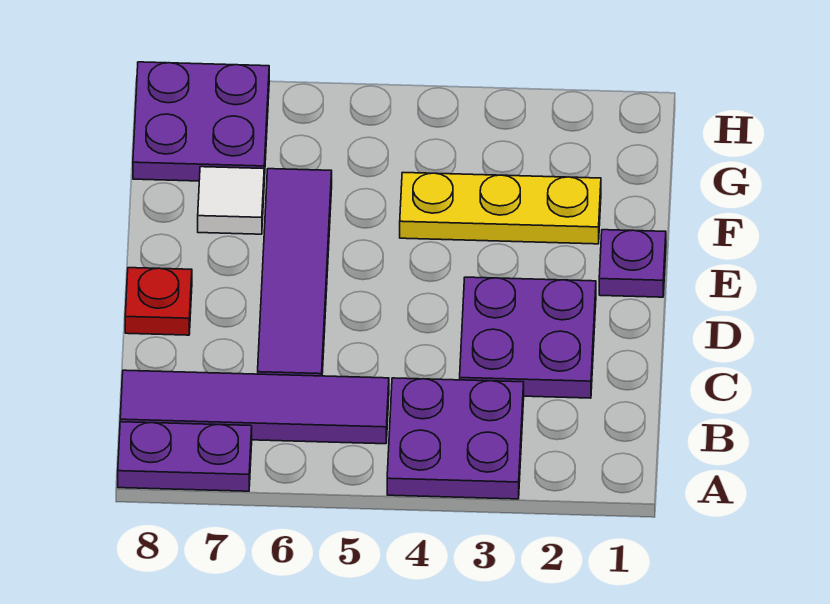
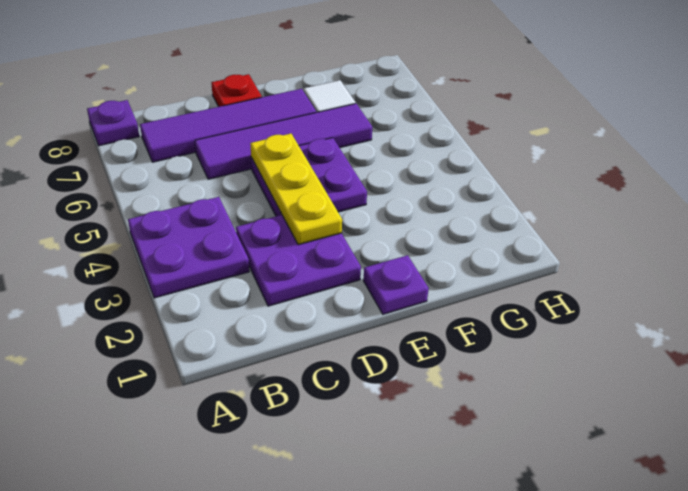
purple plate A7:A8 level 1 -> purple plate A8 level 1
purple tile B5:B8 level 1 -> purple tile B7:E7 level 1
yellow plate F2:F4 level 1 -> yellow plate D3:D5 level 2
purple plate G7:H8 level 1 -> purple plate D4:E5 level 1

